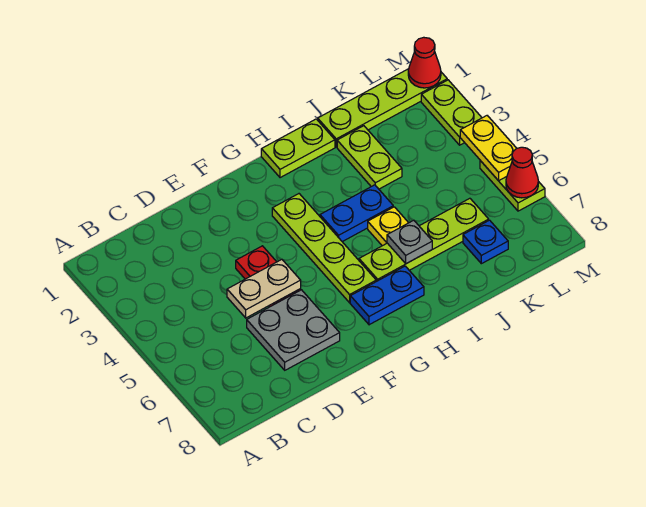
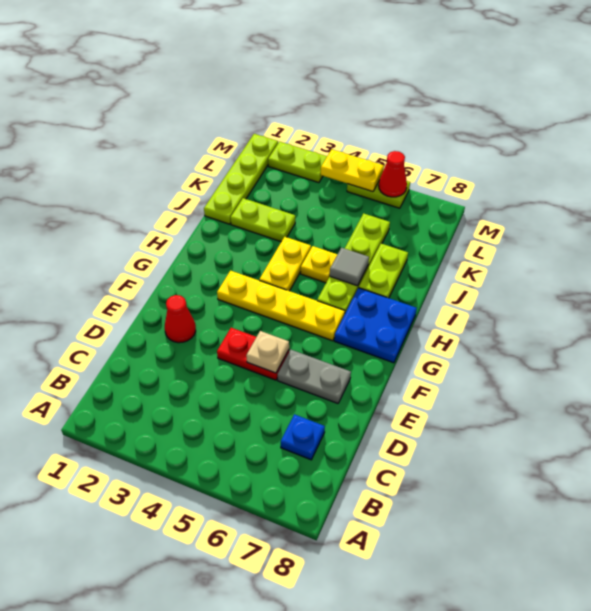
tan plate D5:E5 level 2 -> tan plate E5 level 2
grey plate D6:E7 level 1 -> grey plate E6:E7 level 1
lime plate G3:G6 level 1 -> yellow plate G3:G6 level 1
blue plate G7:H7 level 1 -> blue plate G7:H8 level 1
lime plate H1:I1 level 1 -> lime plate I7:J7 level 1
blue plate H4:I4 level 1 -> yellow plate H4:I4 level 1
grey plate I6 level 2 -> grey tile I6 level 2
blue plate K7 level 1 -> blue plate C7 level 1
red cone M1 level 2 -> red cone E2 level 1

